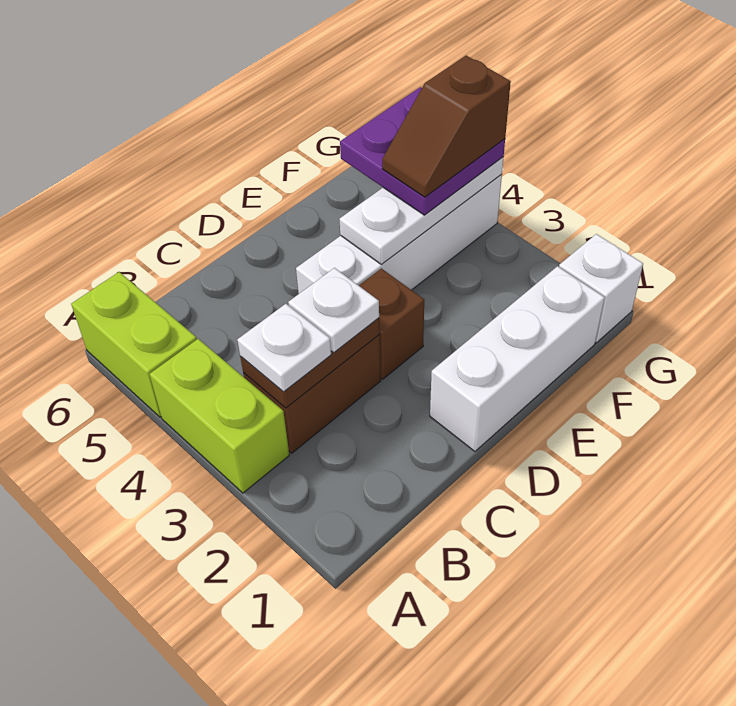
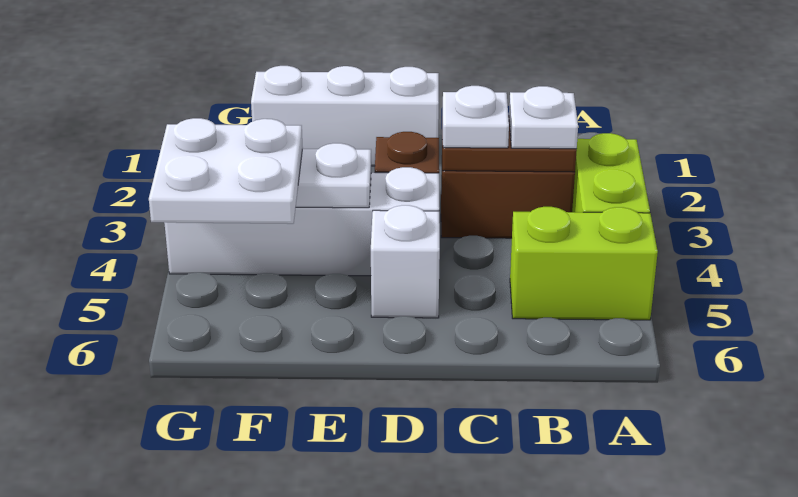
lime brick A5:A6 level 1 -> lime brick A5:B5 level 1
purple plate F4:G5 level 3 -> white plate F4:G5 level 3
brown slope F4:G4 level 4 top G -> none
white brick G1 level 1 -> white brick D5 level 1

